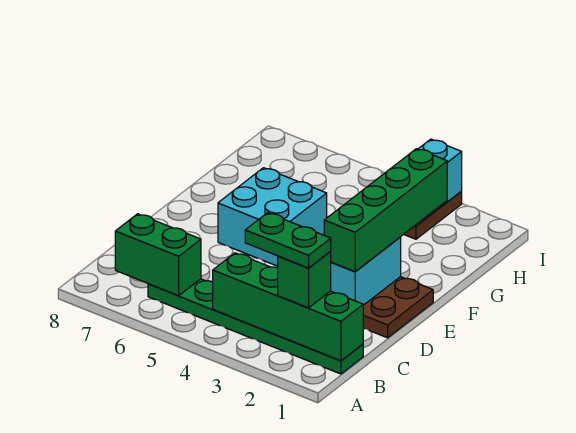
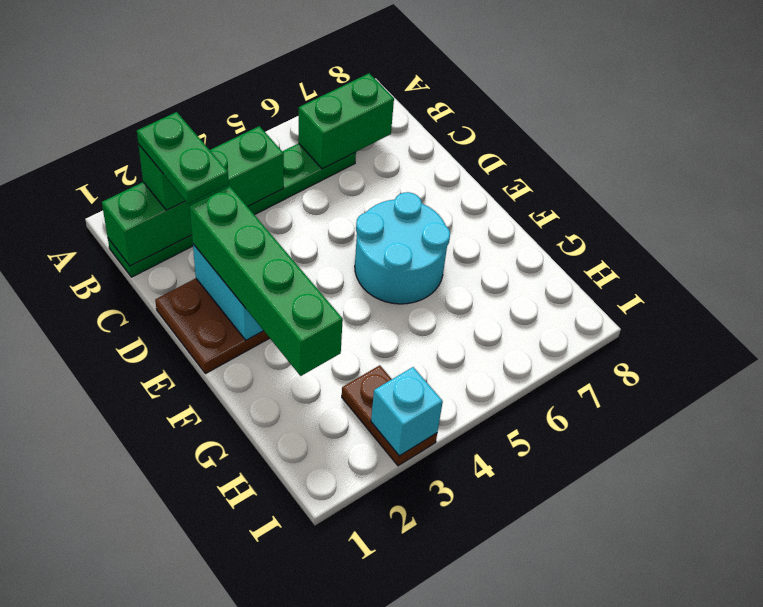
green plate B2:B3 level 4 -> green plate B2:C2 level 4
cyan brick E5:F6 level 1 -> cyan round brick E5:F6 level 1

